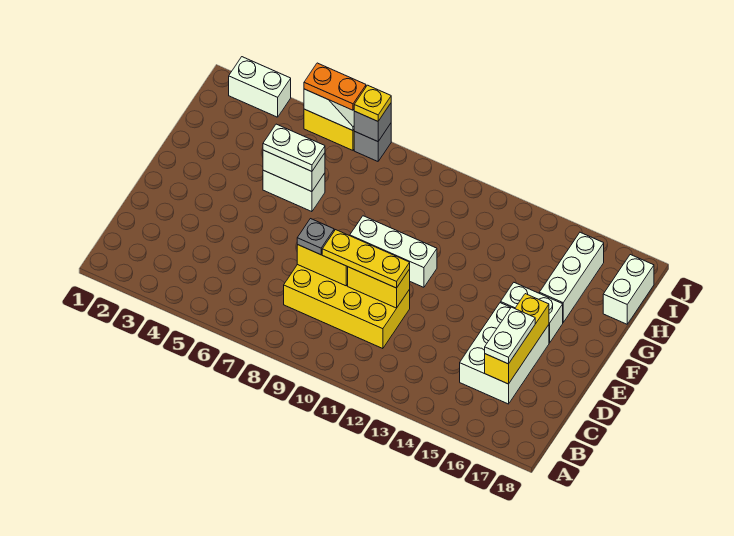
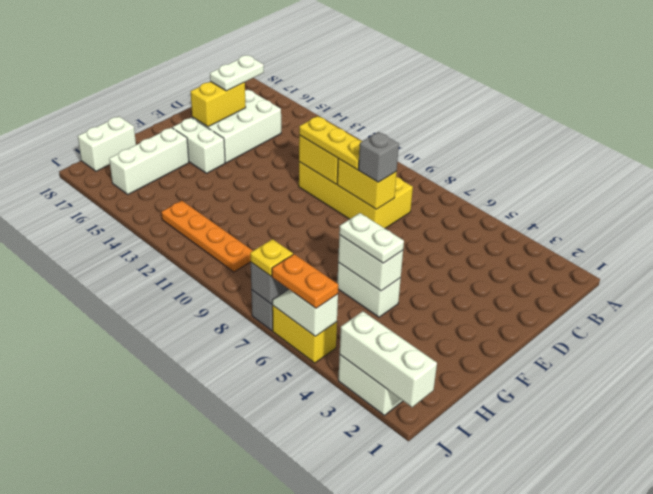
yellow brick C16:E16 level 2 -> yellow brick D16:E16 level 2
grey plate D8 level 3 -> grey brick D8 level 3
white brick F9:F11 level 1 -> white brick J1:J3 level 2
none -> orange plate I10:I13 level 1

